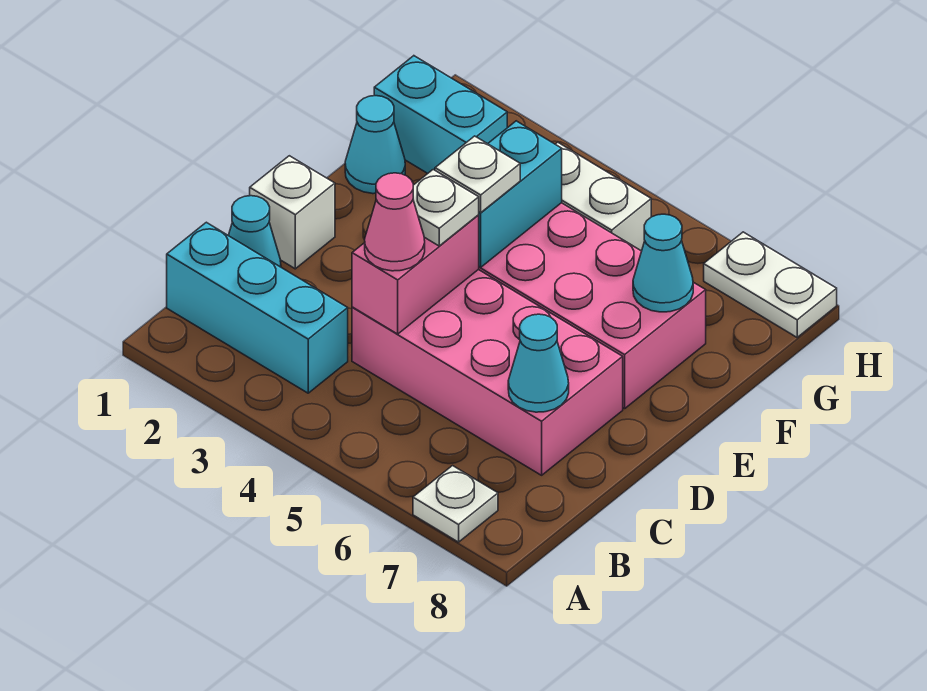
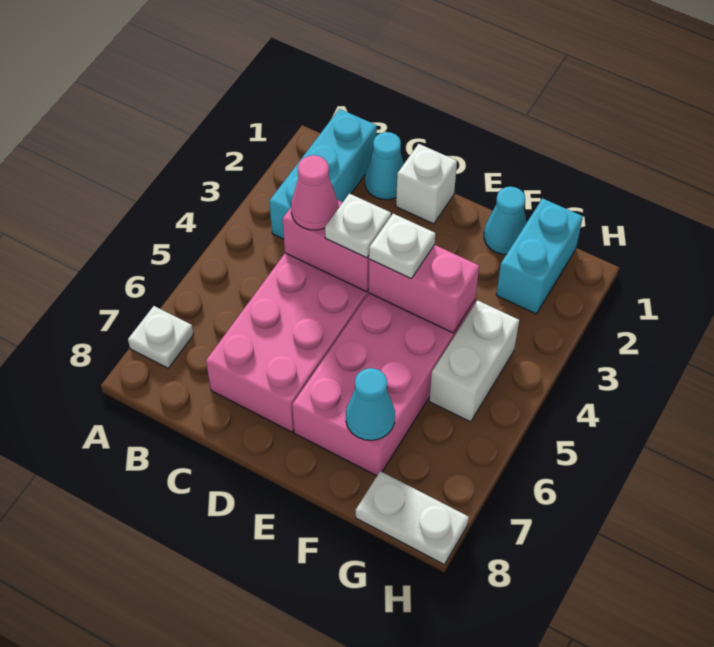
cyan cone C7 level 2 -> none
cyan brick E4:F4 level 2 -> pink brick E4:F4 level 2
white plate H7:H8 level 1 -> white plate G8:H8 level 1

